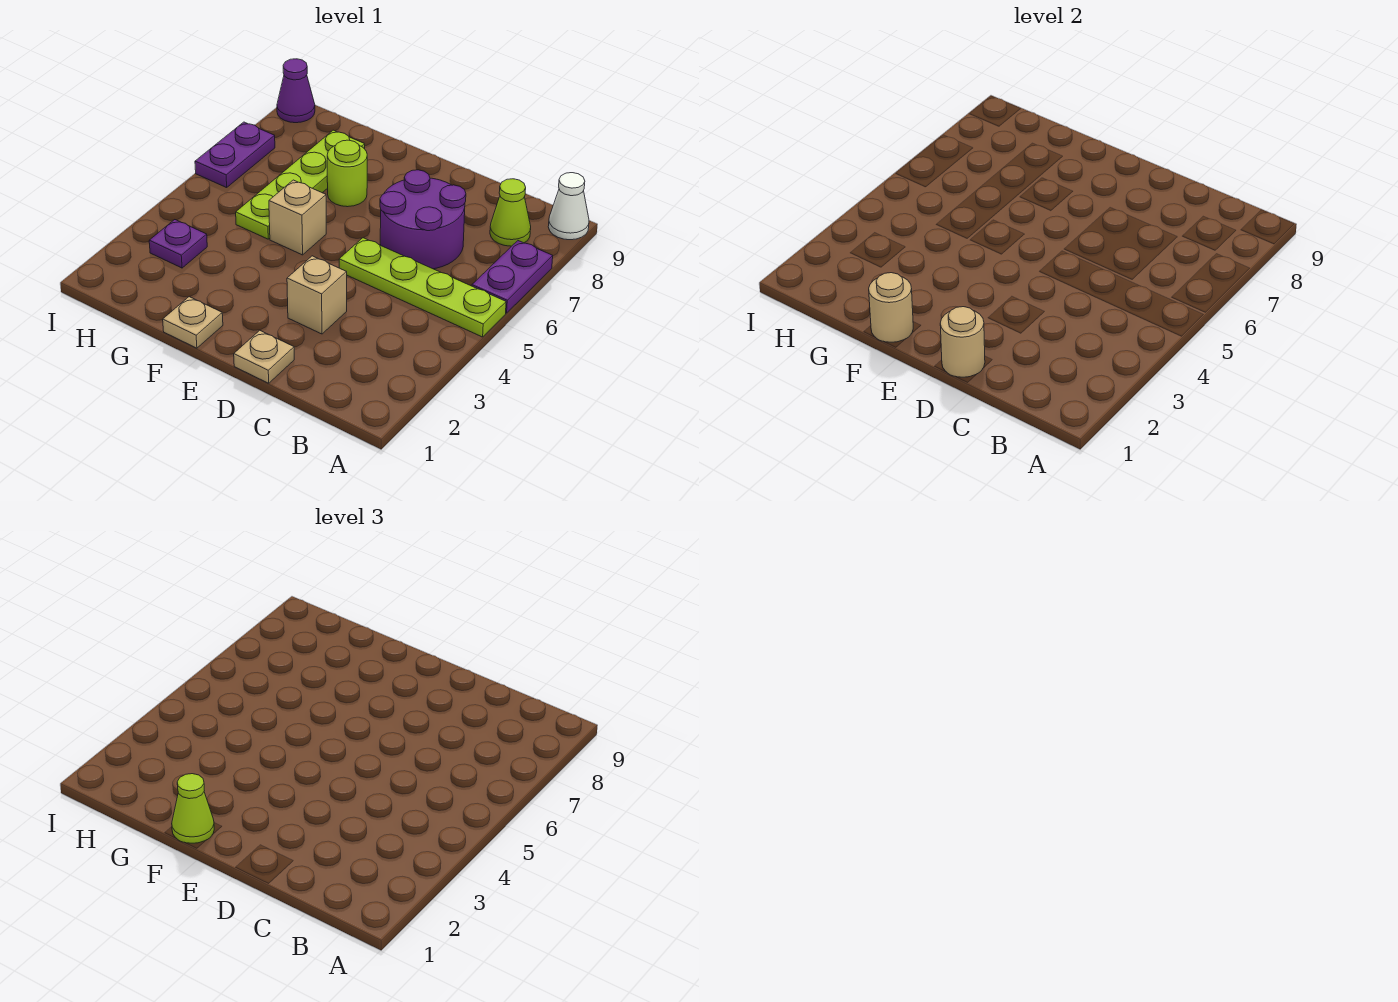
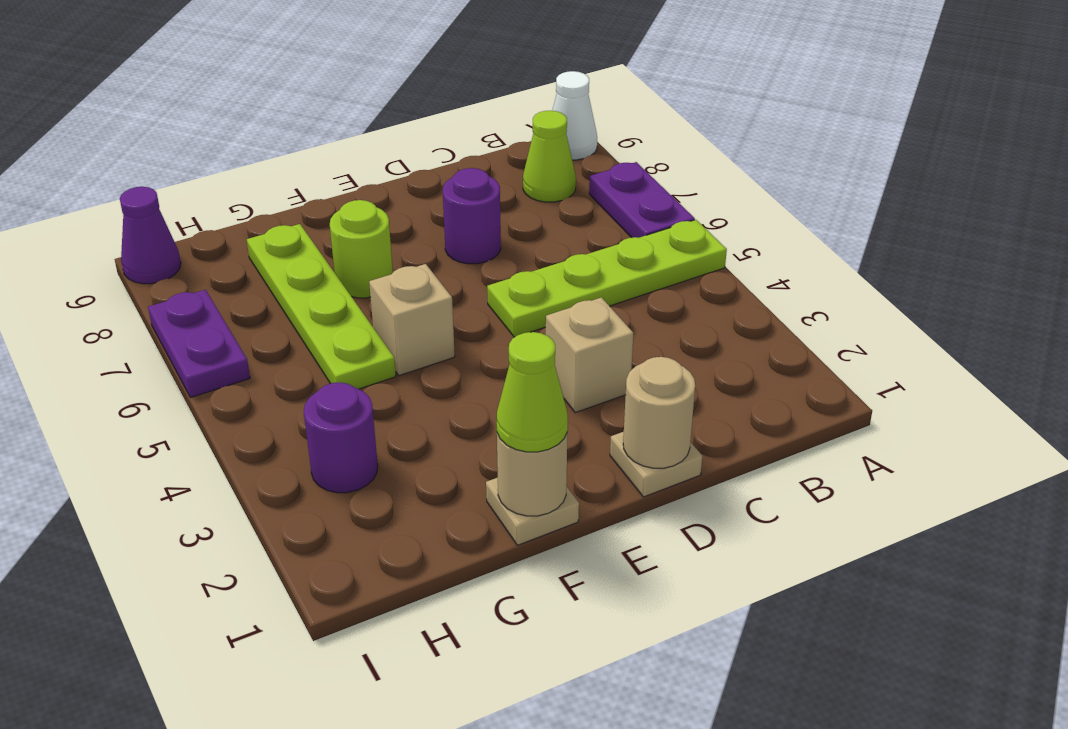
purple round brick C6:D7 level 1 -> purple round brick D7 level 1
purple plate H3 level 1 -> purple round brick H3 level 1

